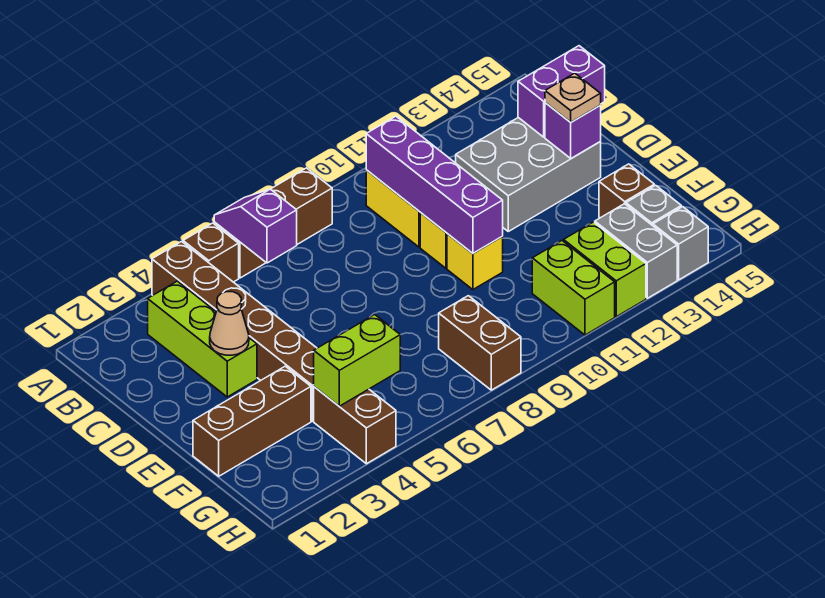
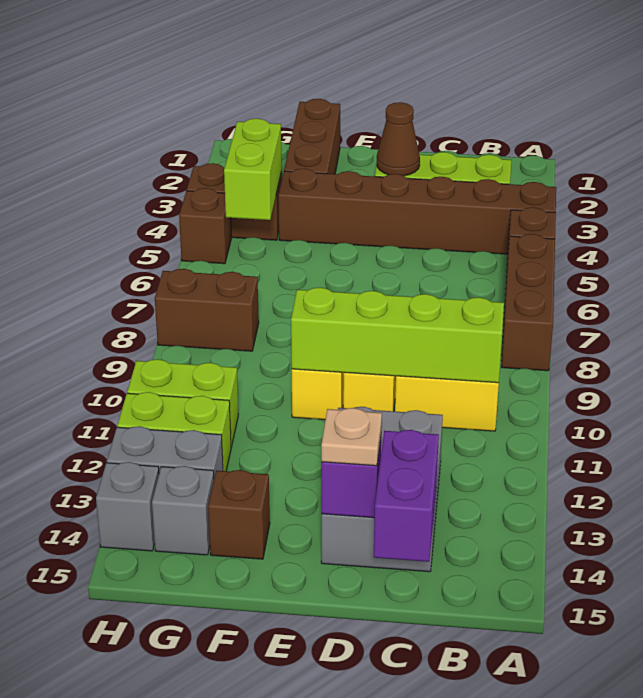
purple slope A6:B6 level 2 top B -> none
purple brick B10:E10 level 2 -> lime brick B10:E10 level 2
tan cone D3 level 2 -> brown cone D3 level 2
none -> brown brick H5 level 1

